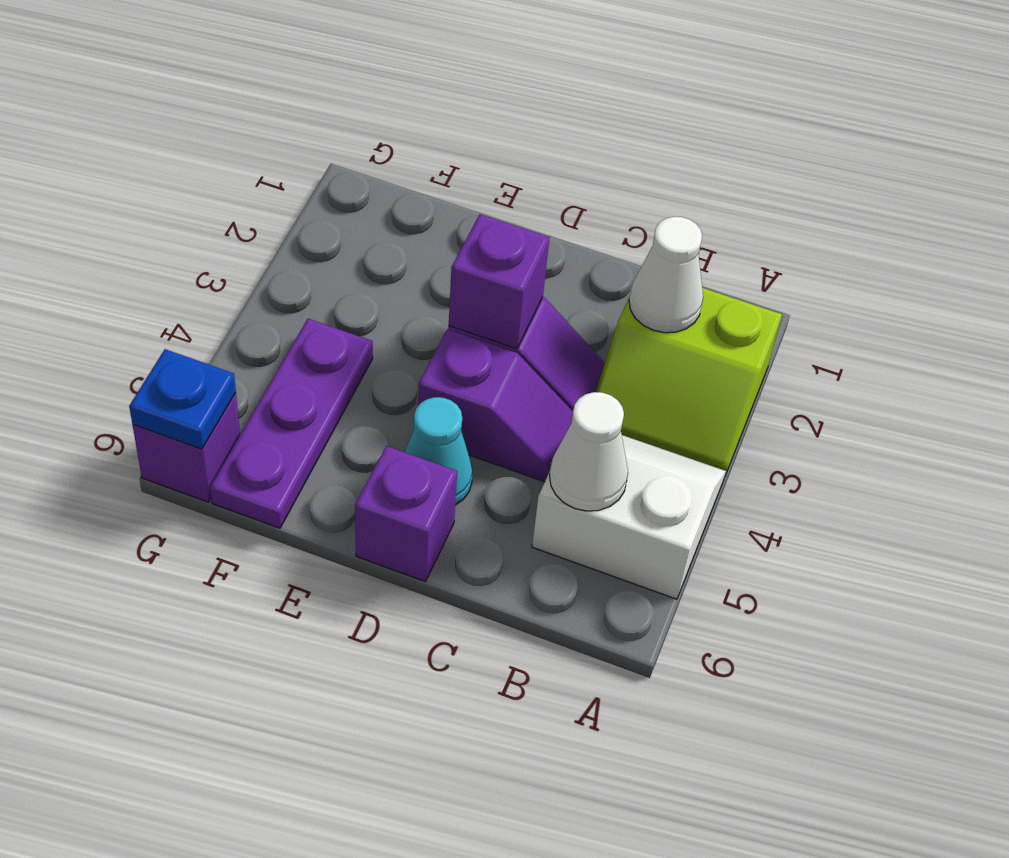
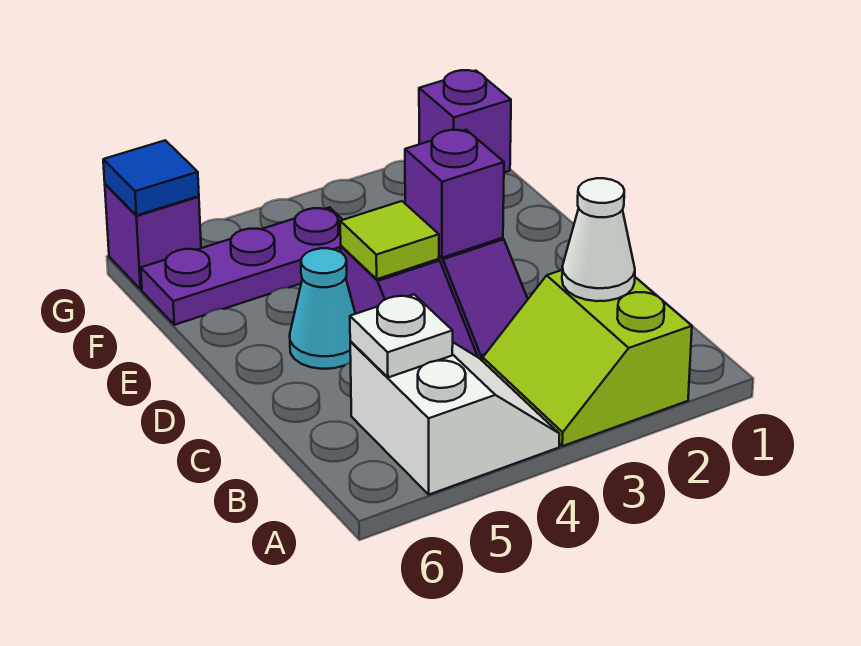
white cone B5 level 2 -> white plate B5 level 2
none -> lime tile D4 level 2
purple brick D6 level 1 -> purple brick G1 level 1
blue plate G6 level 2 -> blue tile G6 level 2

